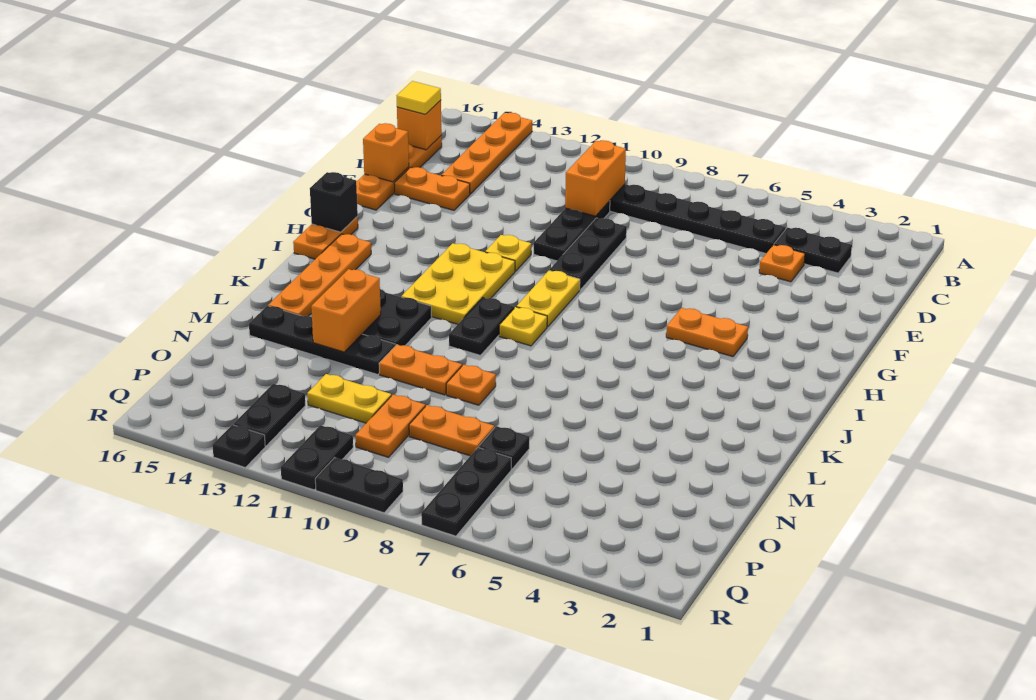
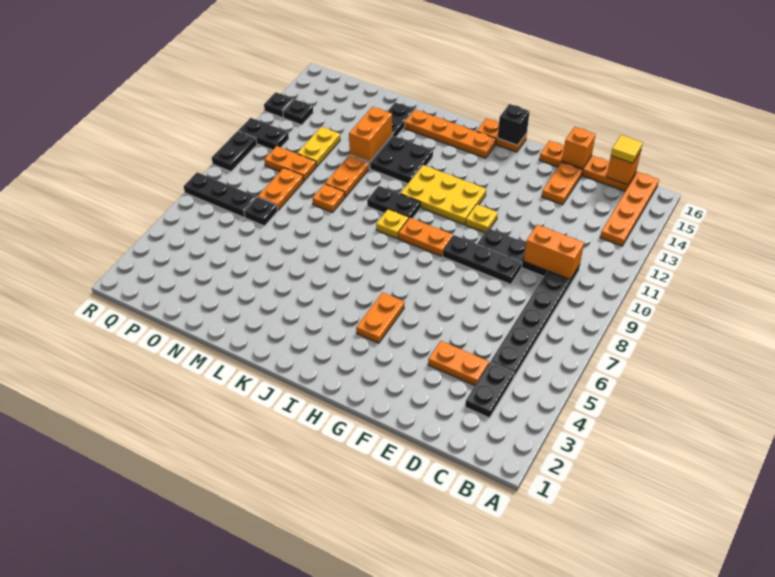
orange plate A14:D14 level 1 -> orange plate B13:B16 level 1
orange plate D4 level 1 -> orange plate D4:E4 level 1
yellow plate H9:I9 level 1 -> orange plate H9:I9 level 1
orange brick L13:M13 level 2 -> orange brick M12:M13 level 2
black plate P13:Q13 level 1 -> black plate Q13 level 1

